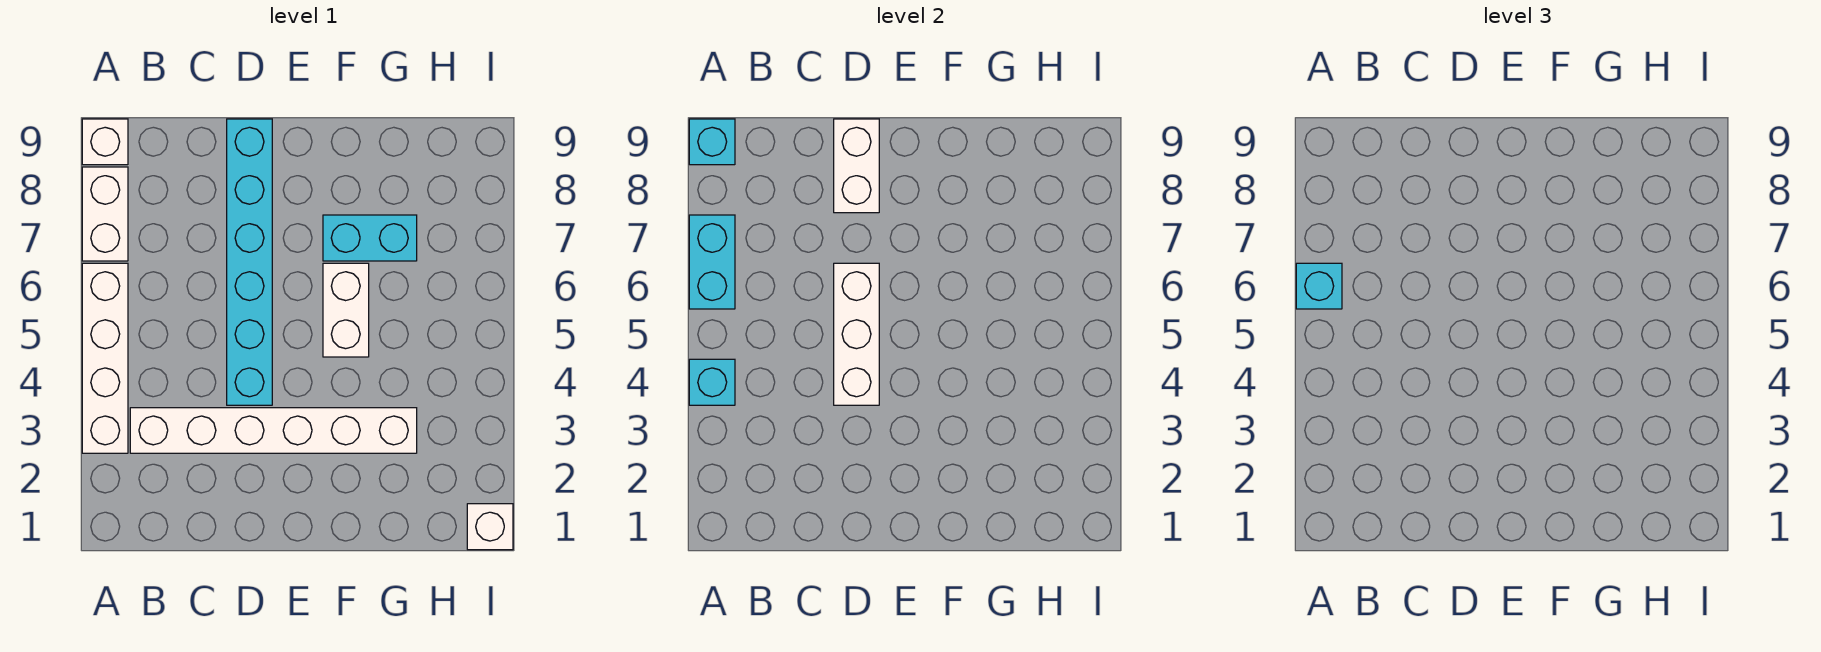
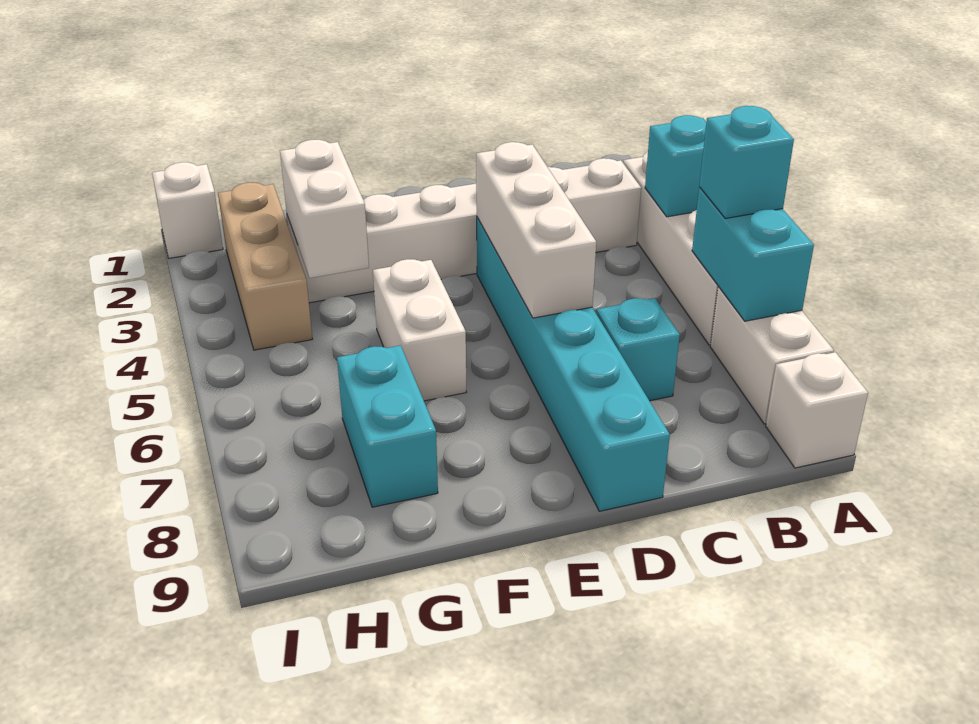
cyan brick A9 level 2 -> cyan brick C7 level 1
white brick D8:D9 level 2 -> white brick G3:G4 level 2
cyan brick F7:G7 level 1 -> cyan brick G7:G8 level 1
none -> tan brick H2:H4 level 1

